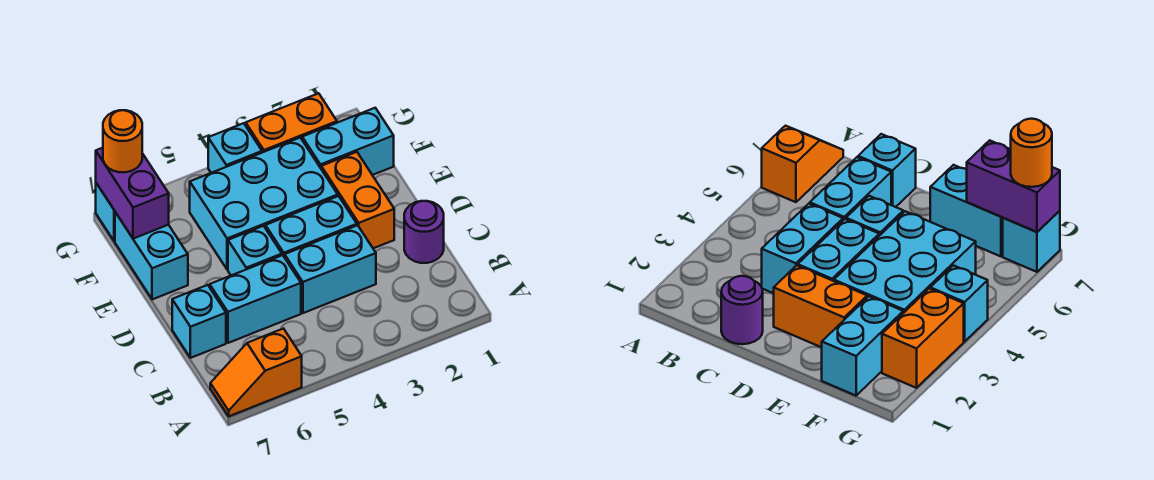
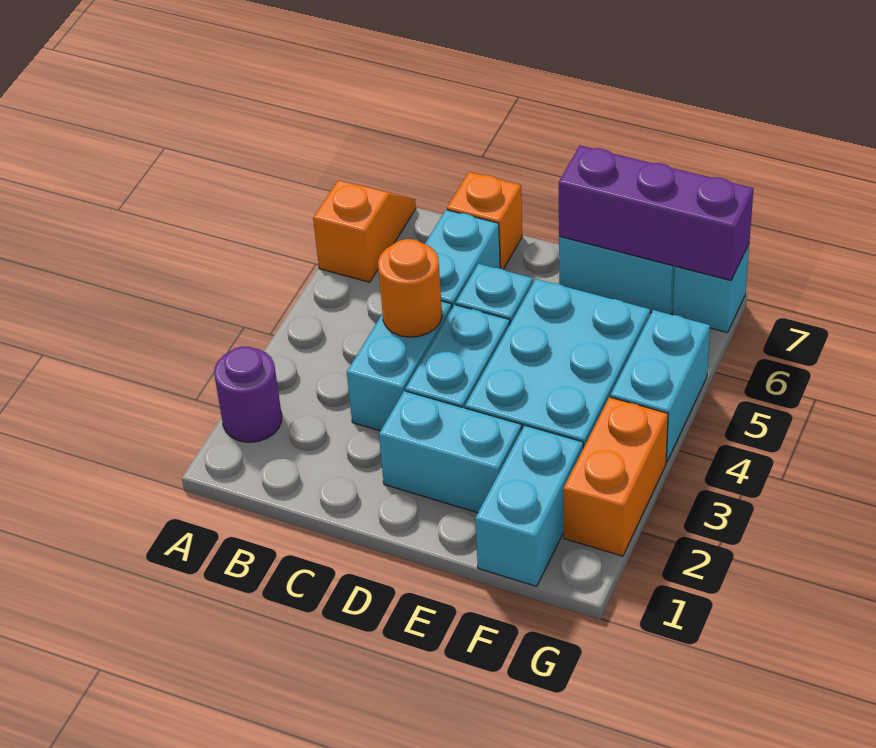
purple round brick C1 level 1 -> purple round brick A2 level 1
cyan brick C7 level 1 -> orange brick C7 level 1
orange brick D2:E2 level 1 -> cyan brick D2:E2 level 1
purple brick F7:G7 level 2 -> purple brick E7:G7 level 2
cyan brick G4 level 1 -> cyan brick G4:G5 level 1
orange round brick G7 level 3 -> orange round brick C4 level 2

